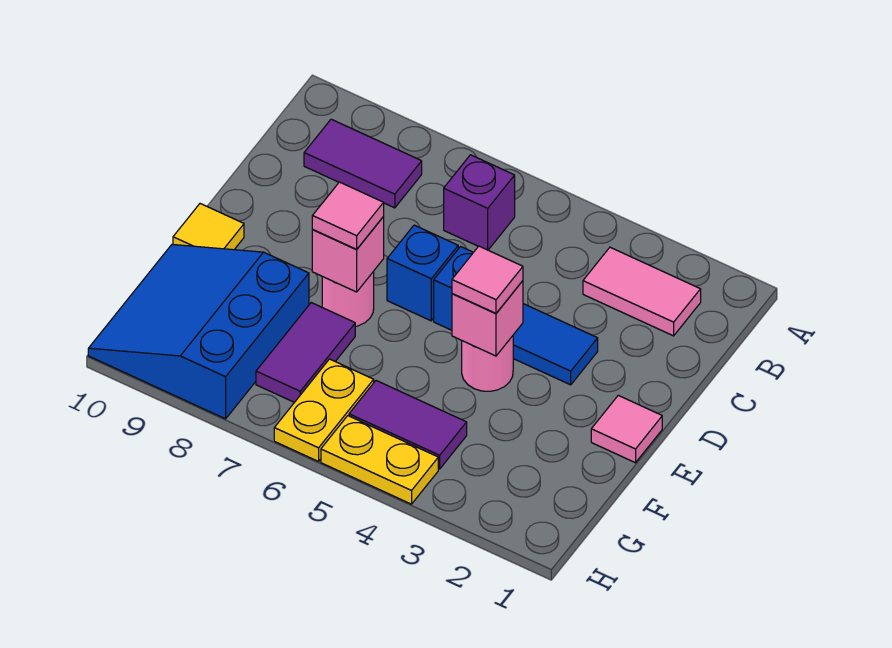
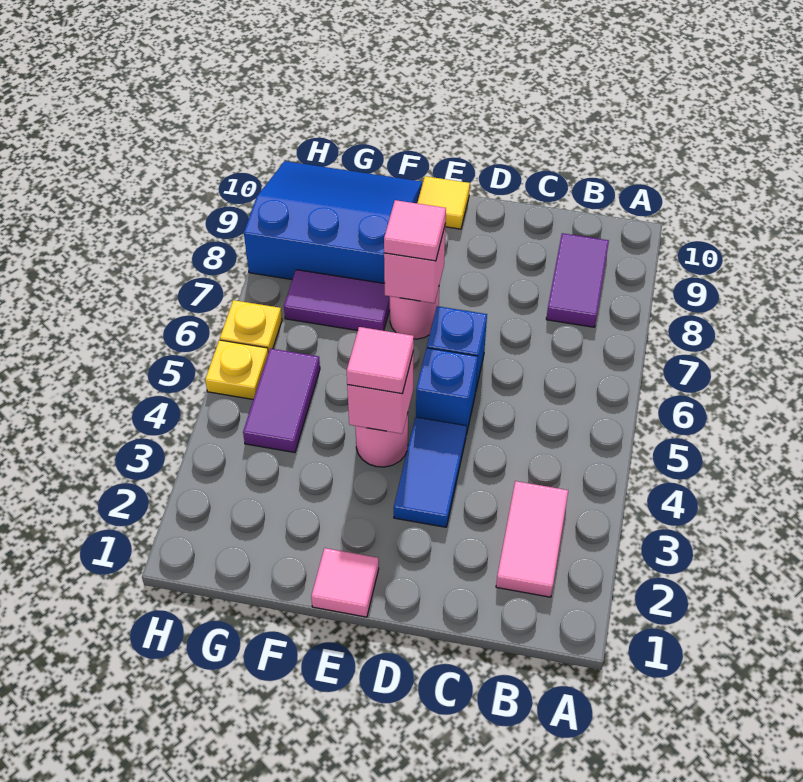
purple brick B6 level 1 -> none
yellow plate G6:H6 level 1 -> yellow plate H6 level 1
yellow plate H4:H5 level 1 -> yellow plate H5 level 1

